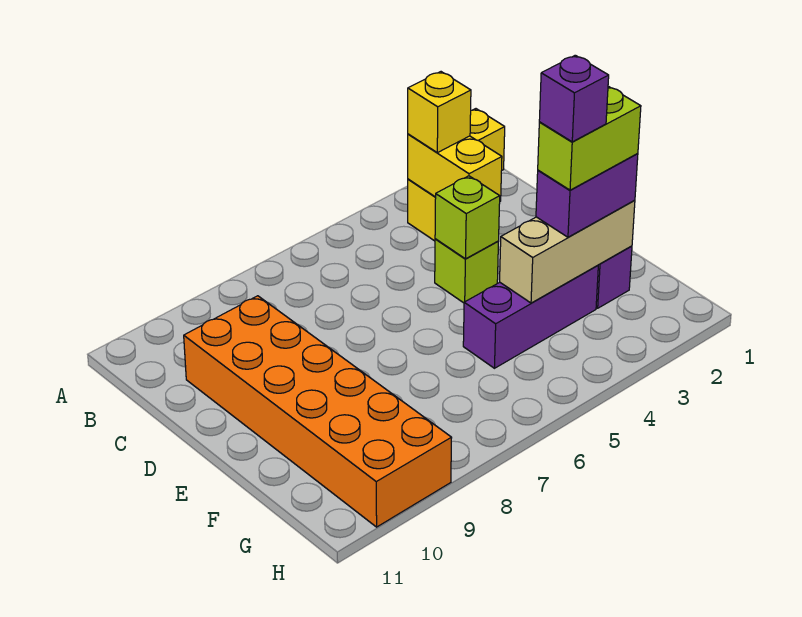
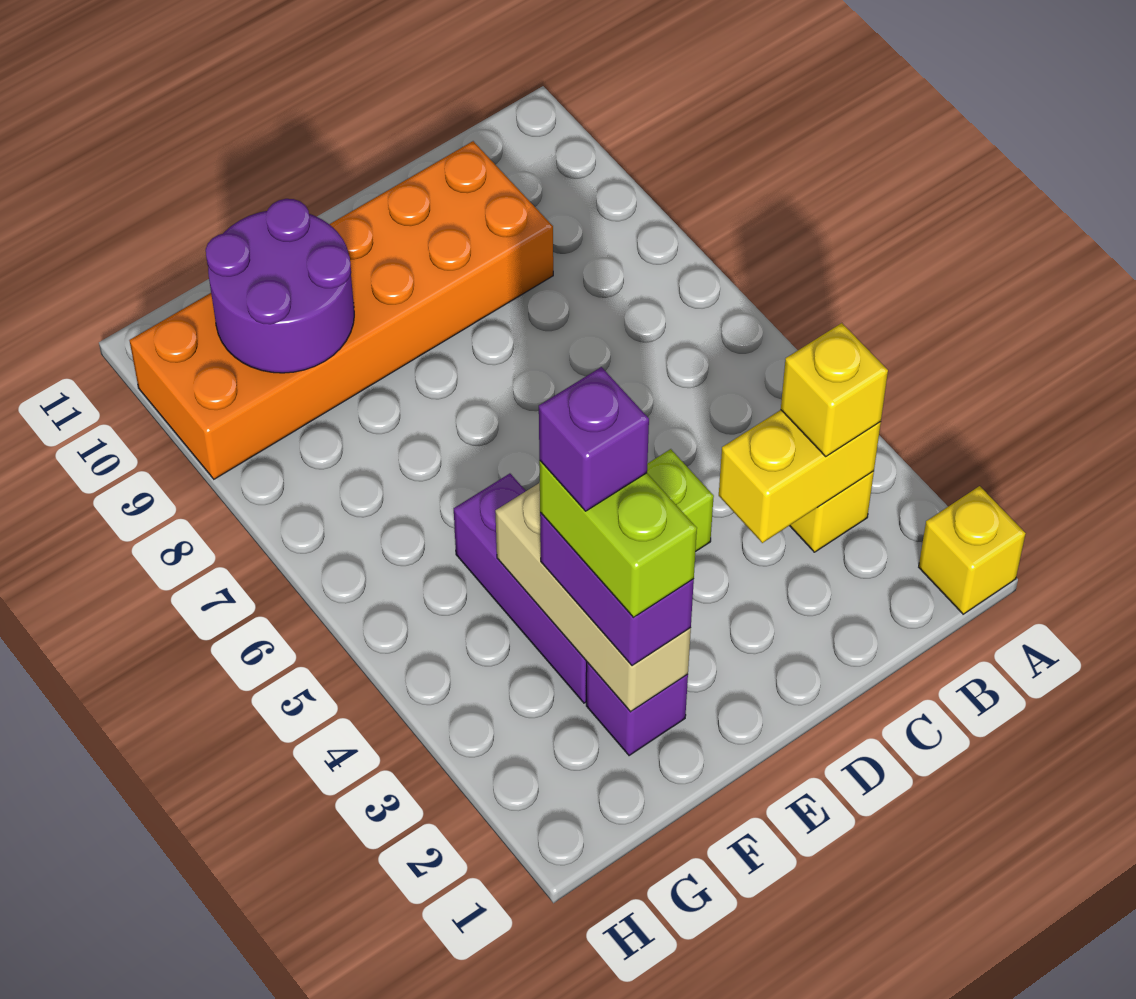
lime brick D4 level 2 -> none
none -> purple round brick F9:G10 level 2

